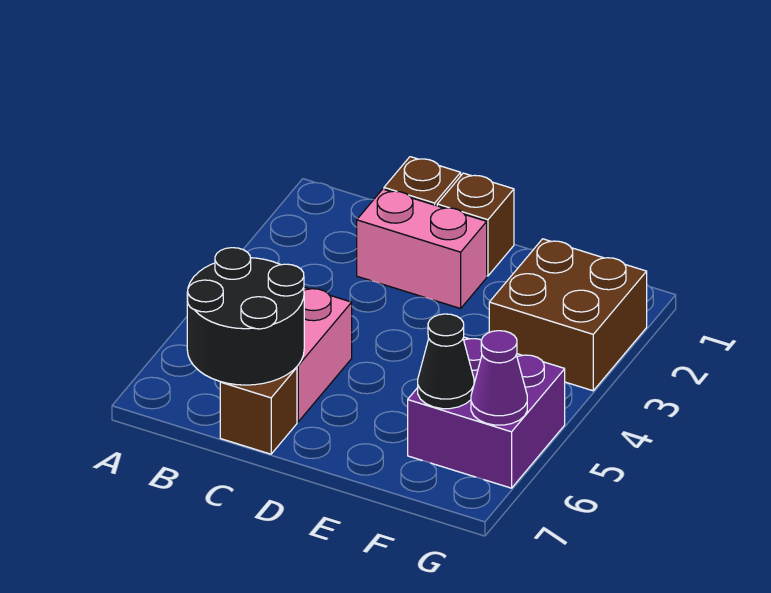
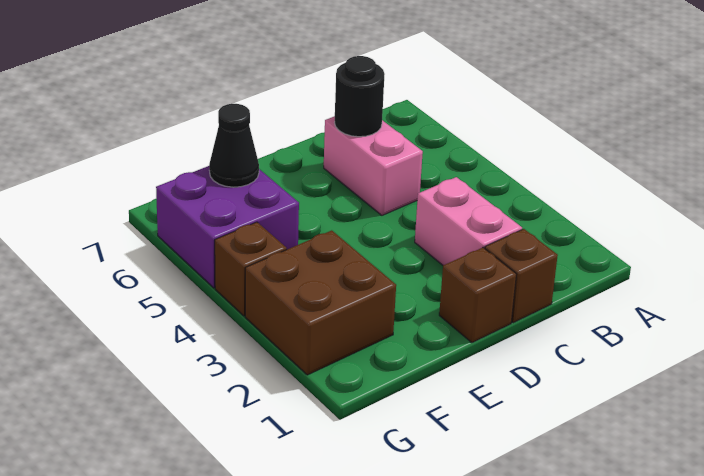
black round brick B6:C7 level 2 -> black round brick C6 level 2
pink brick C2:D2 level 1 -> pink brick C2:C3 level 1
brown brick C7 level 1 -> brown brick G4 level 1
purple cone G6 level 2 -> none

